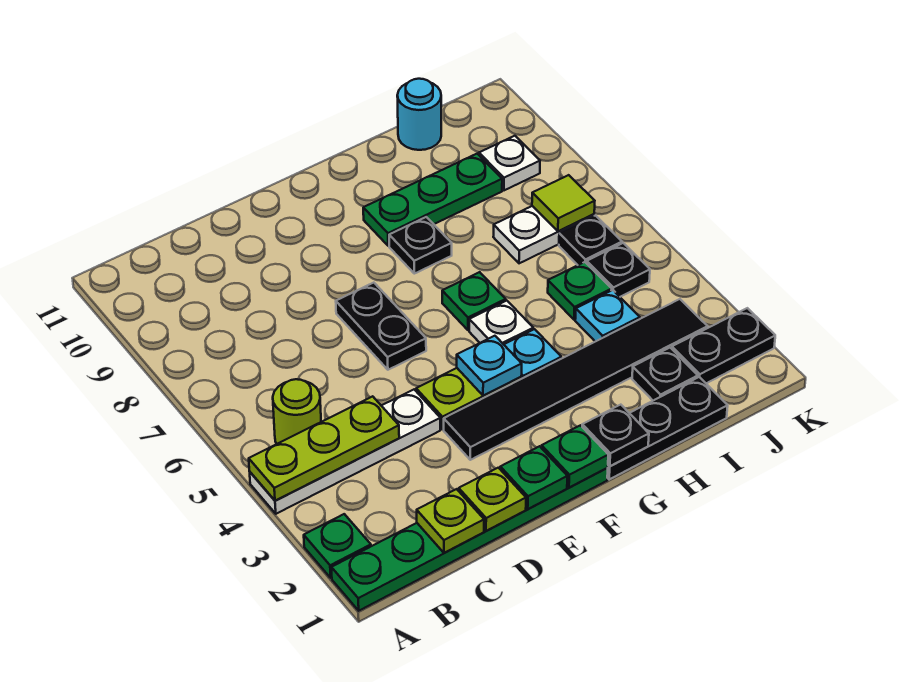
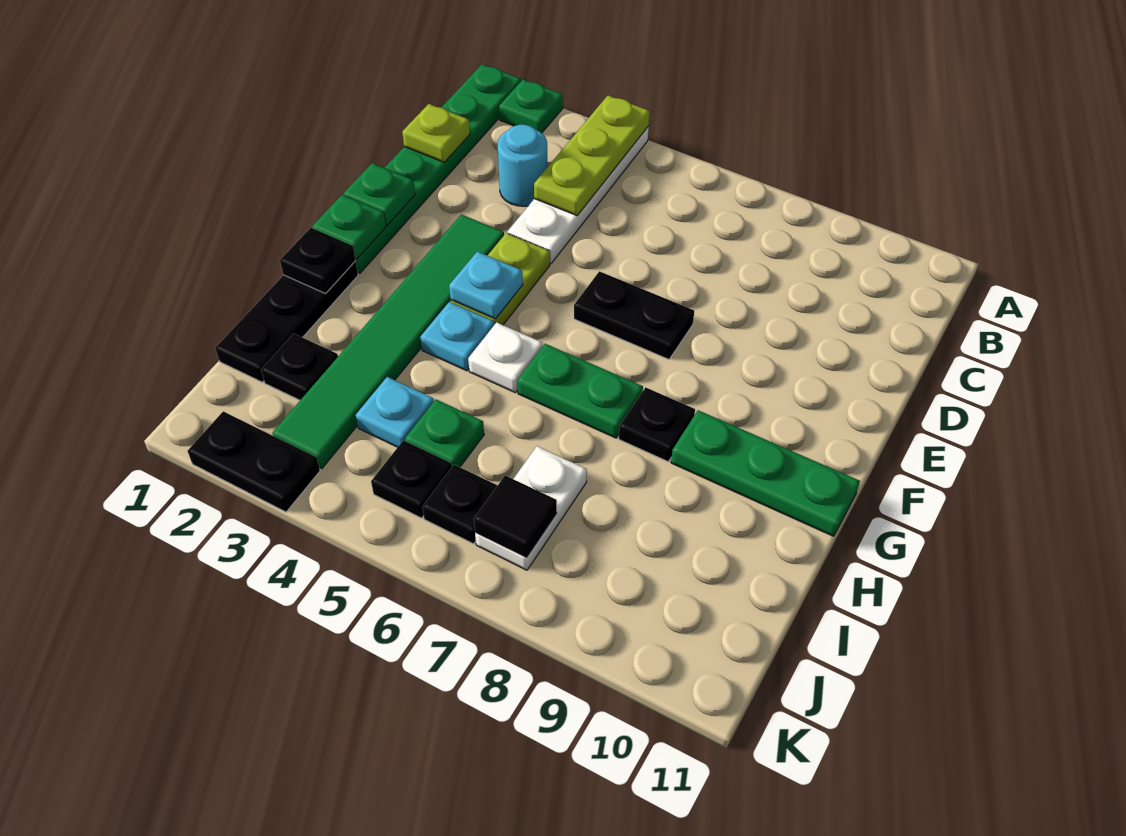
lime round brick B5 level 1 -> none
lime plate D1 level 2 -> none
black tile E3:J3 level 1 -> green tile E3:J3 level 1
green plate G6 level 1 -> green plate G6:G7 level 1
green plate G9:I9 level 1 -> green plate G9:G11 level 1
cyan round brick I11 level 1 -> cyan round brick C3 level 1
black plate J2:K2 level 1 -> black plate K2:K3 level 1
lime tile J7 level 2 -> black tile J7 level 2
white plate J9 level 1 -> none

